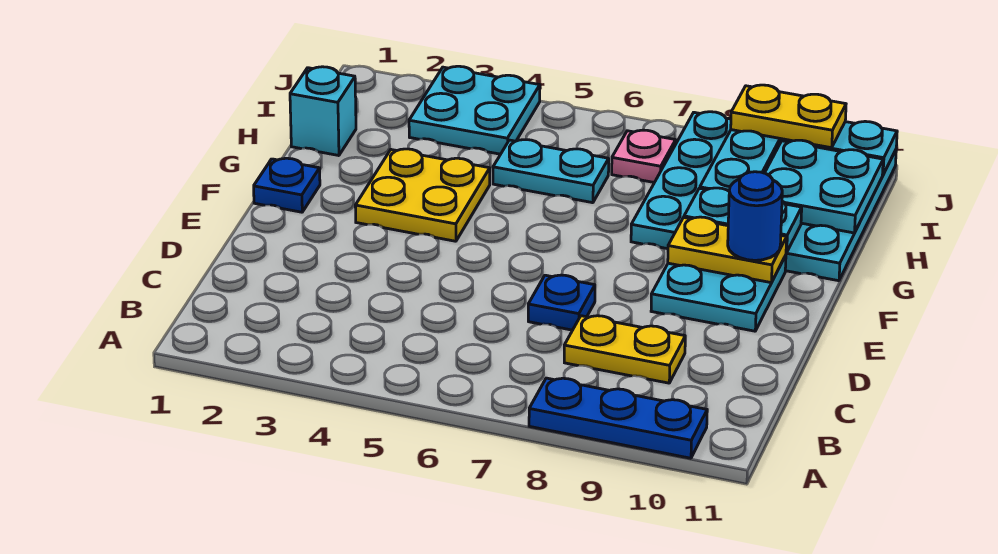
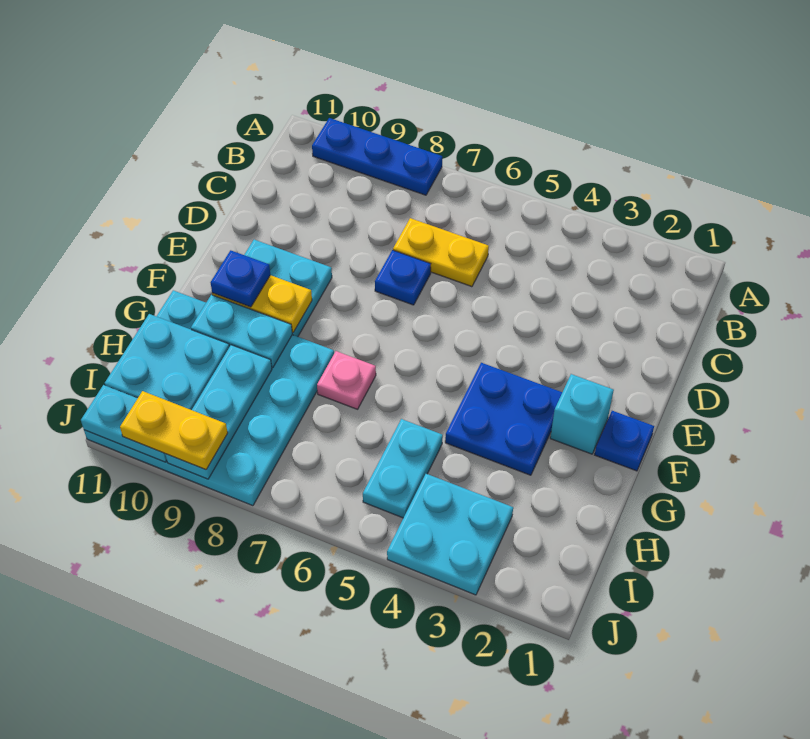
yellow plate C8:C9 level 1 -> yellow plate C6:C7 level 1
yellow plate F3:G4 level 1 -> blue plate F3:G4 level 1
blue round brick F10 level 3 -> blue plate F10 level 3
cyan brick H1 level 1 -> cyan brick F2 level 1
cyan plate H5:H6 level 1 -> cyan plate H5:I5 level 1
pink plate I7 level 1 -> pink plate G7 level 1

